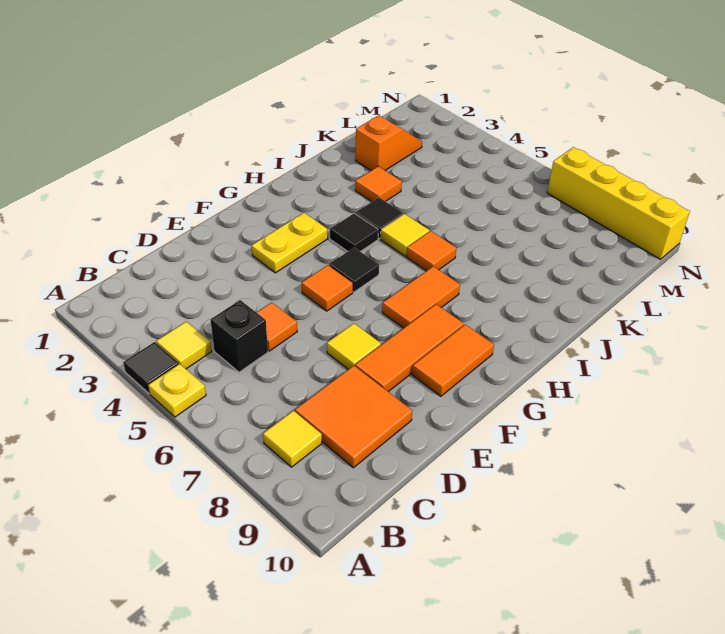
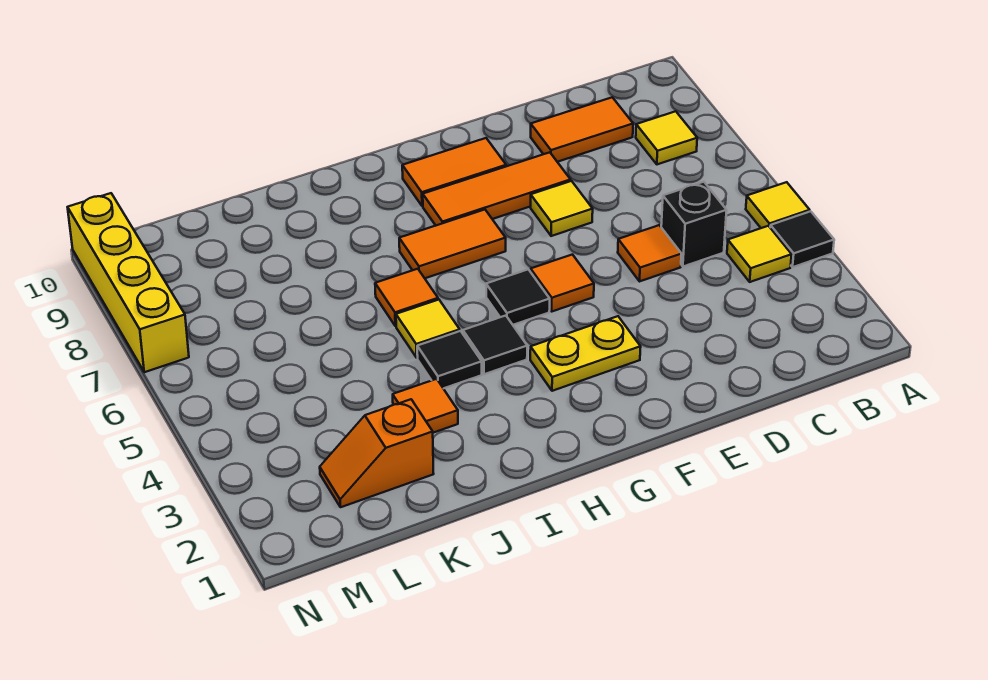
yellow plate A5 level 1 -> yellow tile A5 level 1
orange tile C8:D9 level 1 -> orange tile C9:D9 level 1

